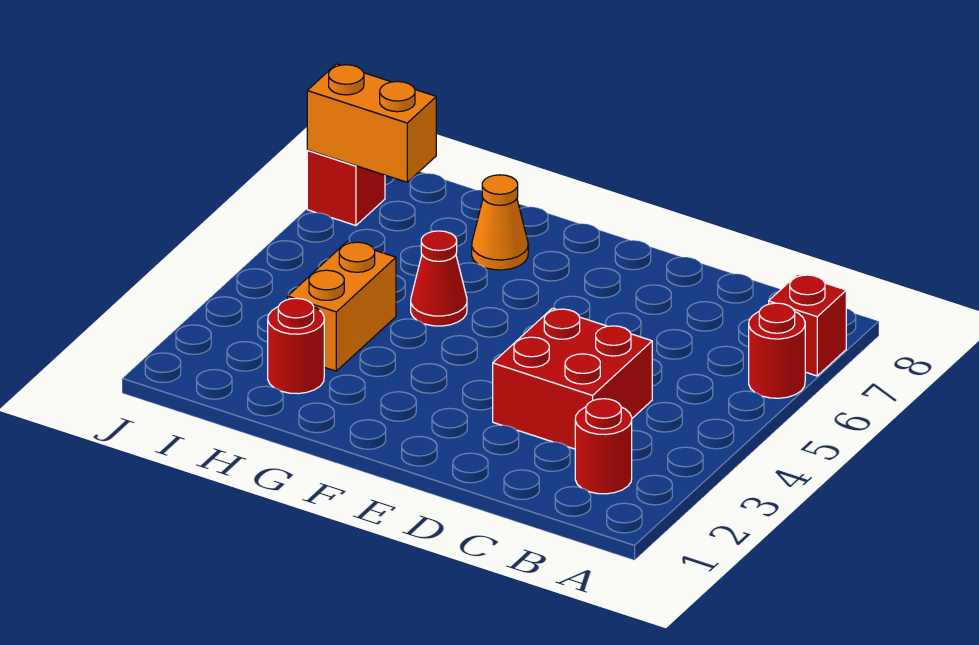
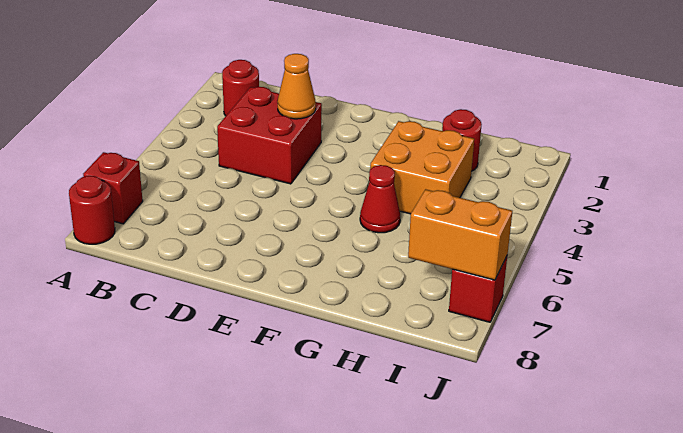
red round brick A6 level 1 -> red round brick A8 level 1
orange cone G7 level 1 -> orange cone D3 level 2
orange brick H3:H4 level 1 -> orange brick G3:H4 level 1

